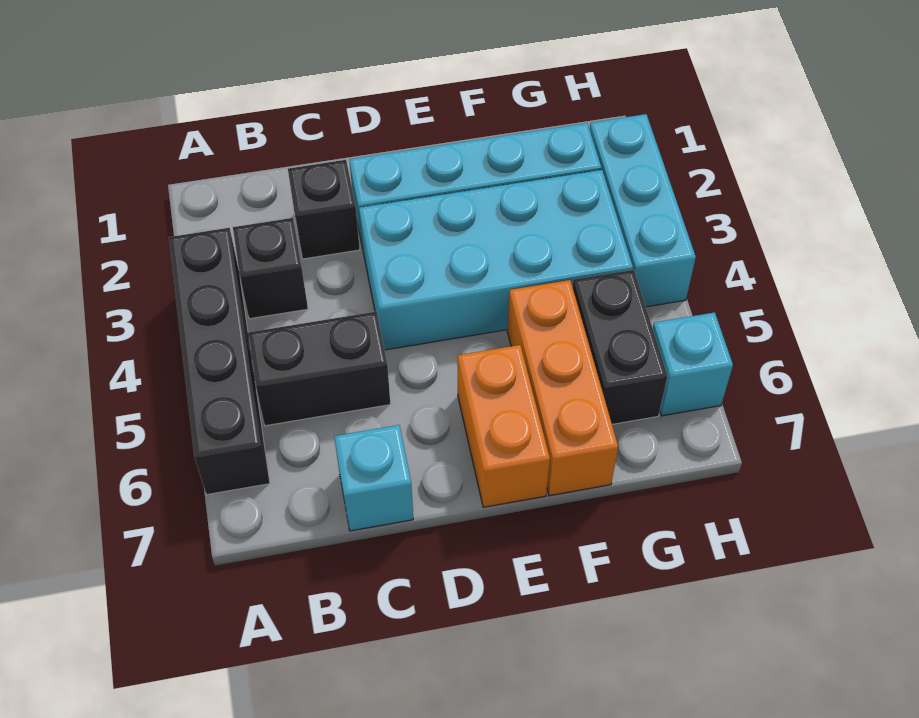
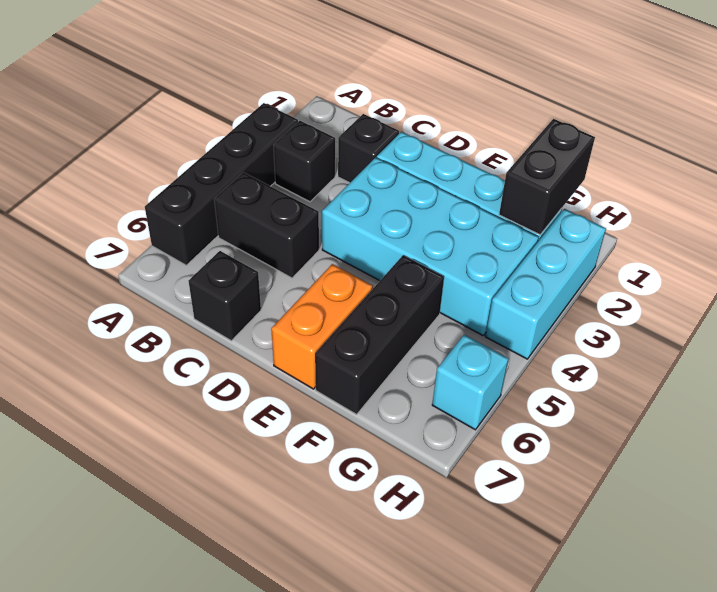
cyan brick C7 level 1 -> black brick C7 level 1
orange brick F5:F7 level 1 -> black brick F5:F7 level 1
black brick G5:G6 level 1 -> black brick G1:G2 level 2

